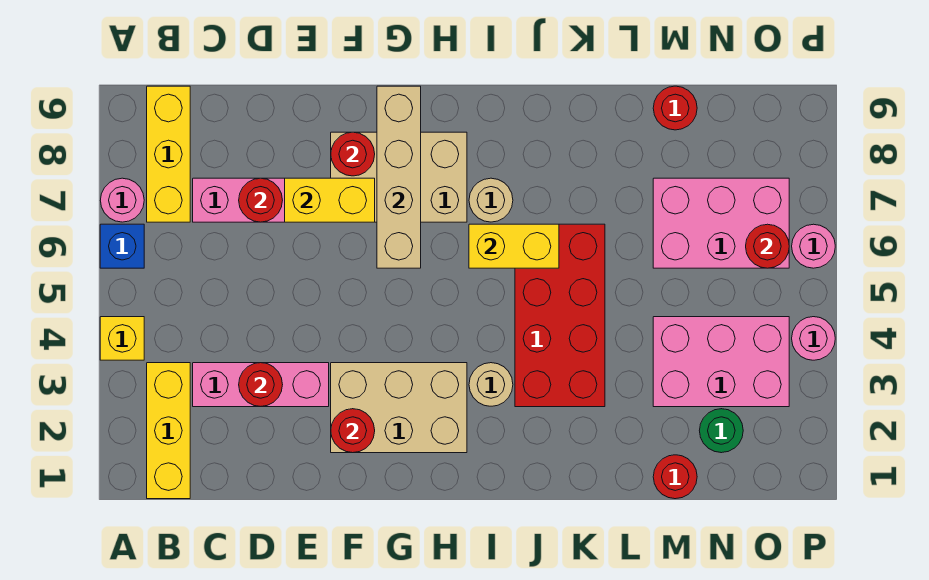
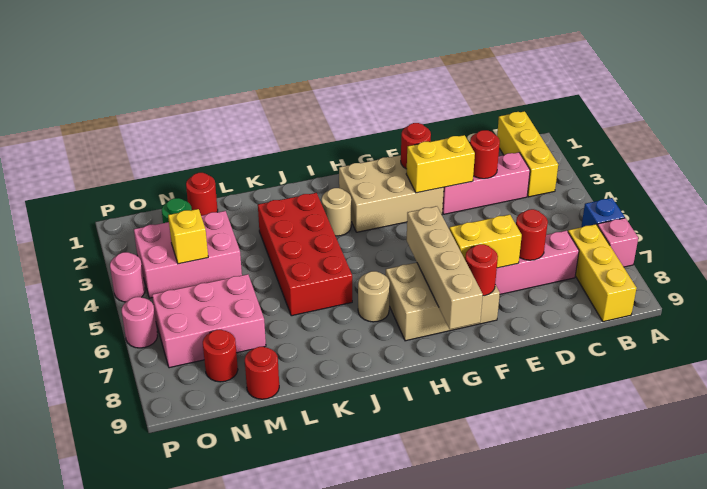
yellow brick A4 level 1 -> yellow brick N4 level 2
pink round brick A7 level 1 -> pink brick A7 level 1
yellow brick I6:J6 level 2 -> yellow brick E3:F3 level 2
red round brick O6 level 2 -> red round brick N8 level 1

